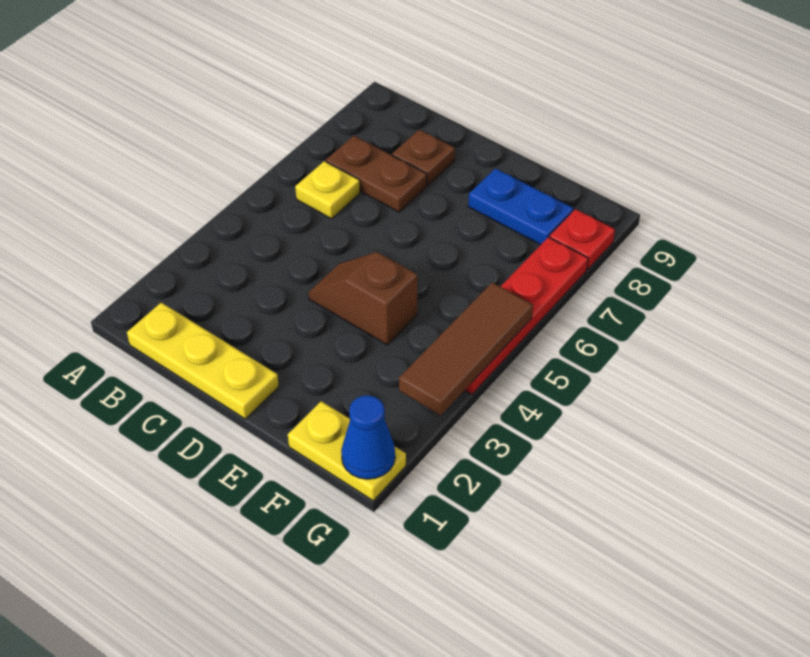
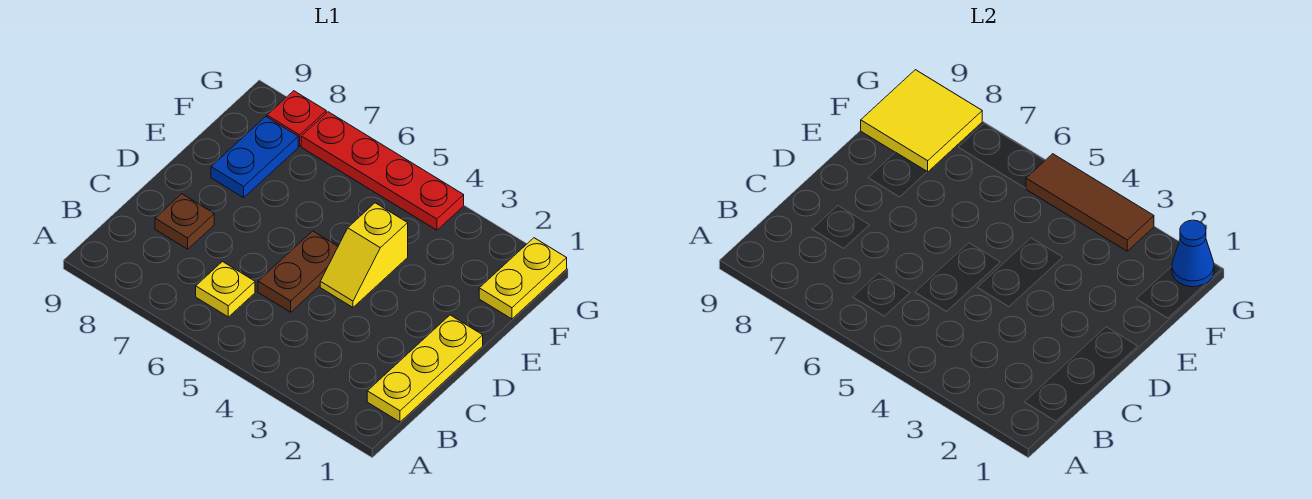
brown plate B7:C7 level 1 -> brown plate C5:D5 level 1
brown slope D4:E4 level 1 top E -> yellow slope D4:E4 level 1 top E
none -> yellow tile F8:G9 level 2

